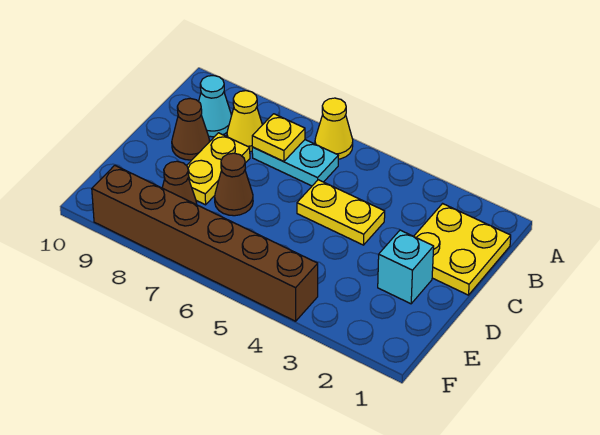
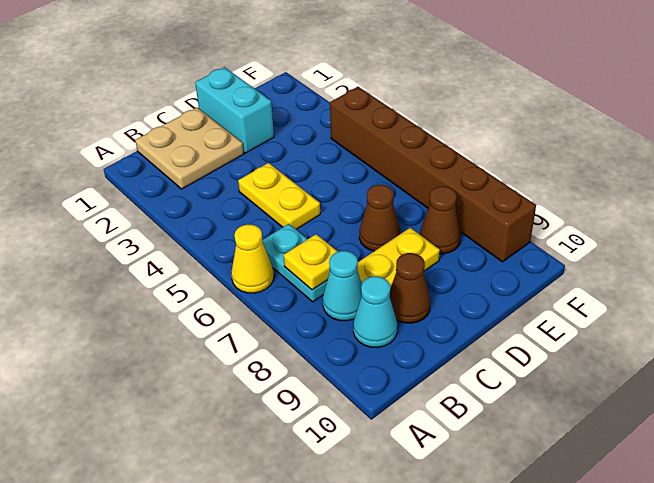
yellow plate B1:C2 level 1 -> tan plate B1:C2 level 1
yellow cone B8 level 1 -> cyan cone B8 level 1
cyan brick D2 level 1 -> cyan brick D1:D2 level 1

